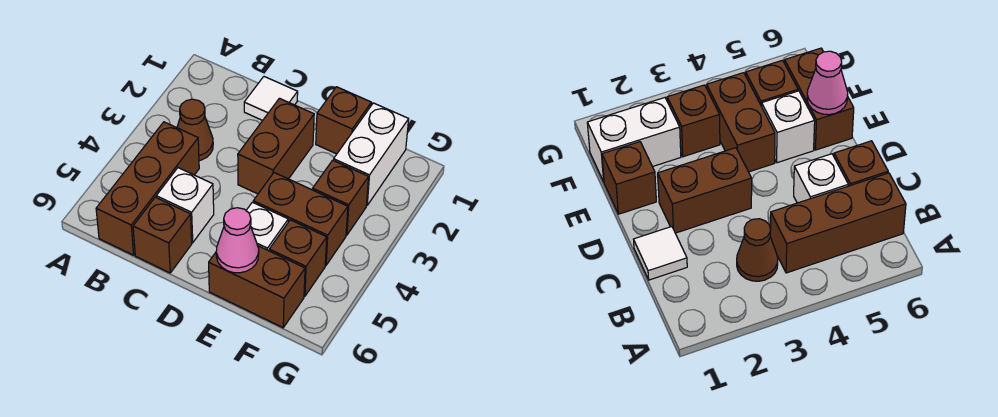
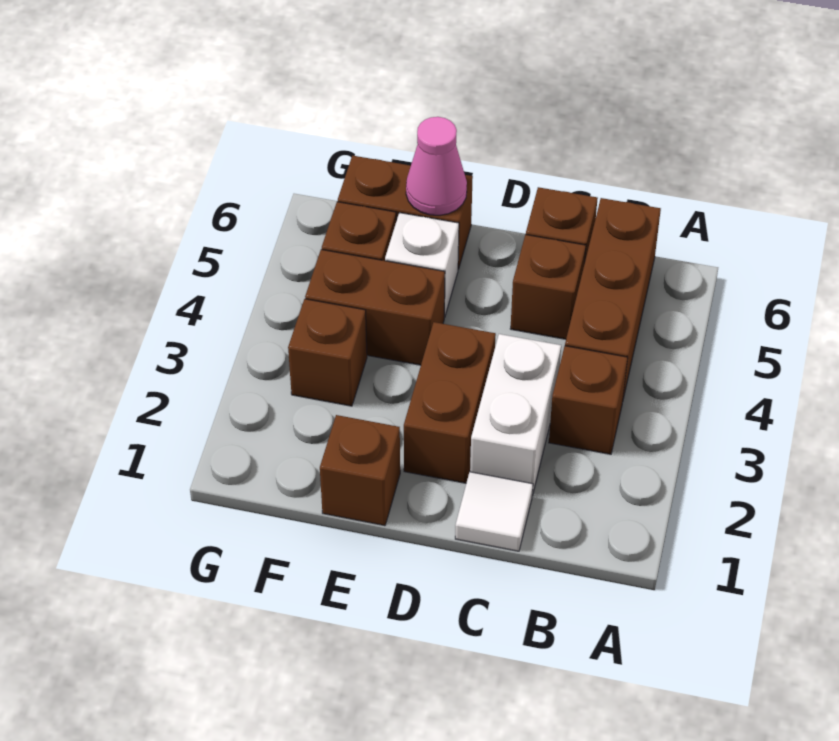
brown cone B3 level 1 -> brown brick B3 level 1
white brick C5 level 1 -> brown brick C5 level 1
white brick F1:F2 level 1 -> white brick C2:C3 level 1

